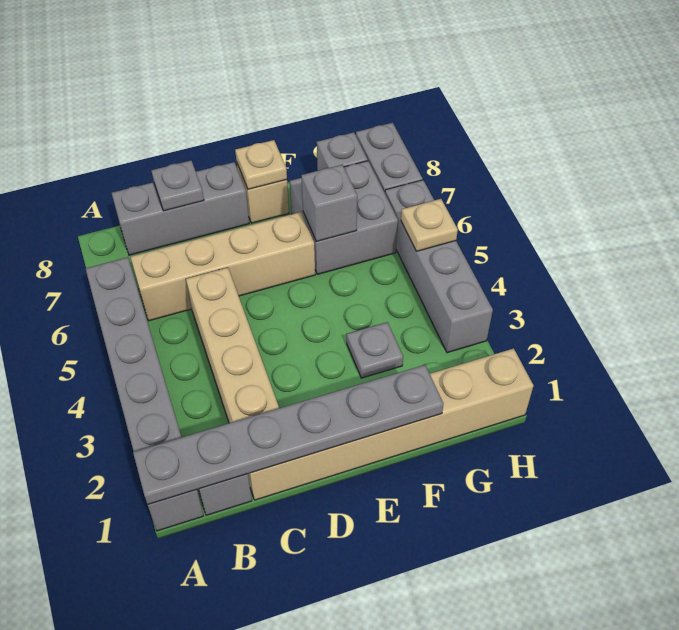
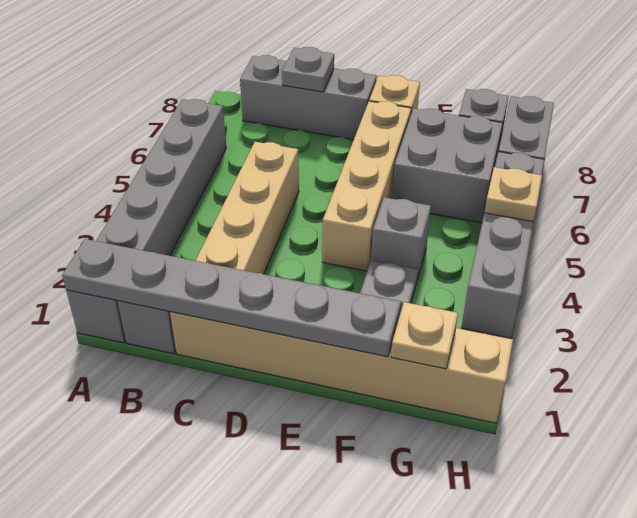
tan brick B6:E6 level 1 -> tan brick E4:E7 level 1
tan plate E8 level 2 -> tan plate G1 level 2
grey brick F6 level 2 -> grey brick F4 level 1

